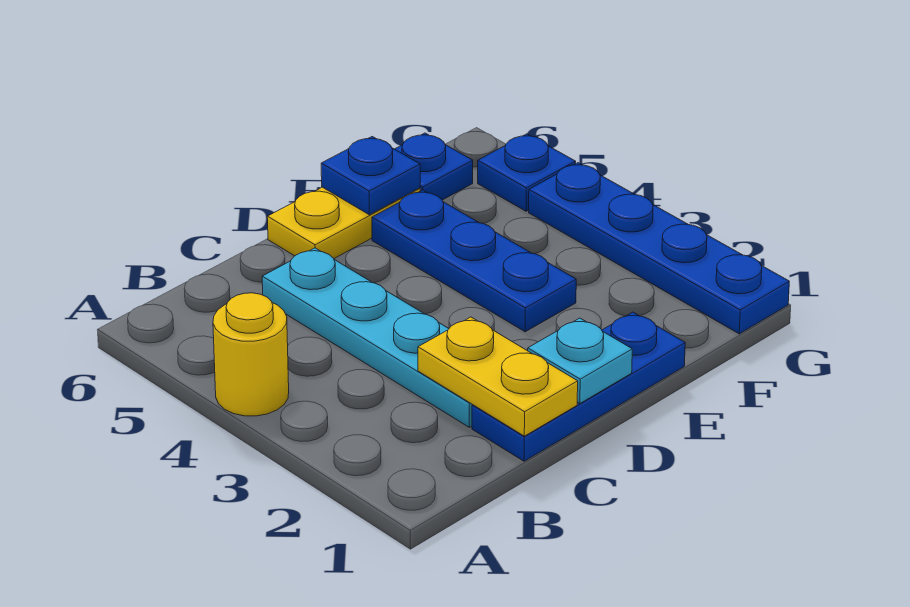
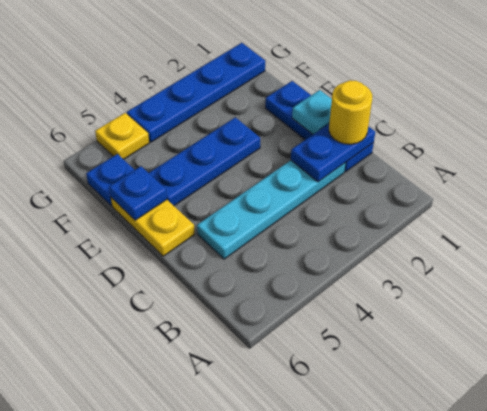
yellow round brick A4 level 1 -> yellow round brick C1 level 3
yellow plate C1:C2 level 2 -> blue plate C1:C2 level 2
blue plate G5 level 1 -> yellow plate G5 level 1

